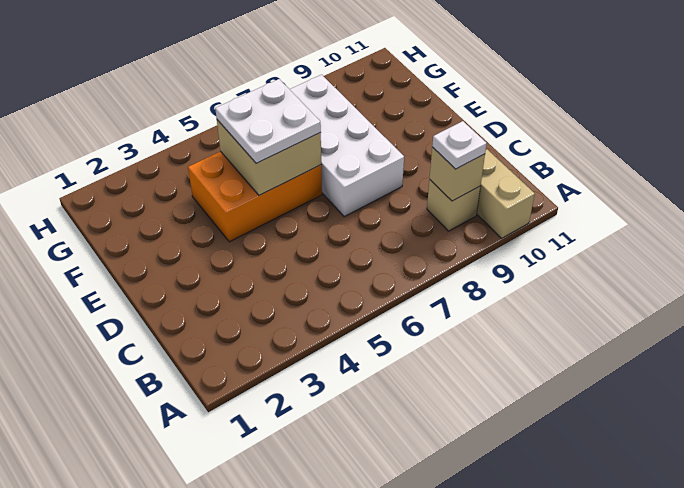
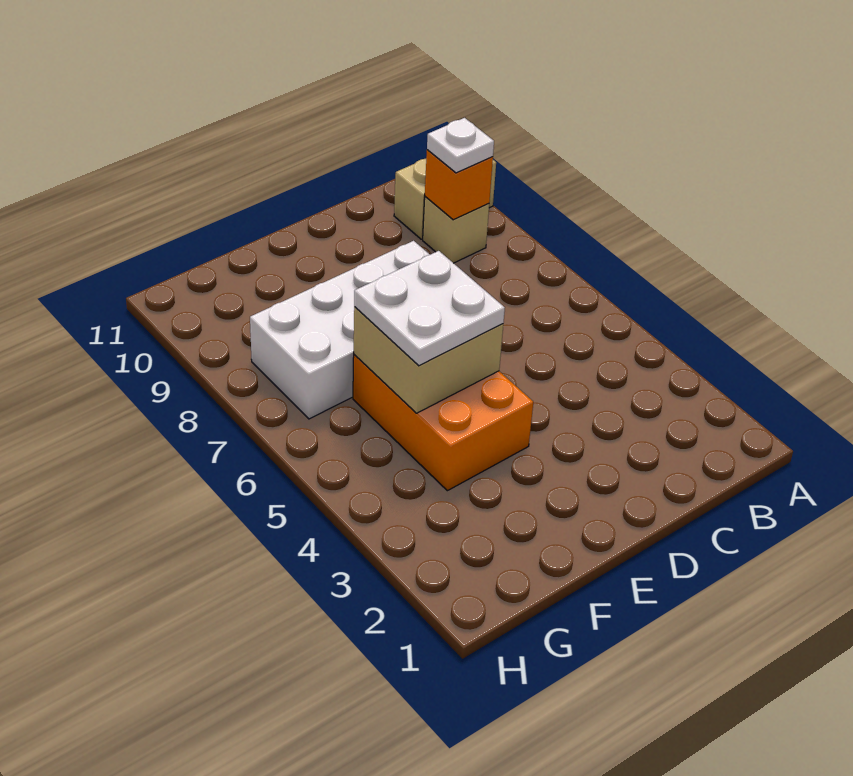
tan brick B9 level 2 -> orange brick B9 level 2

